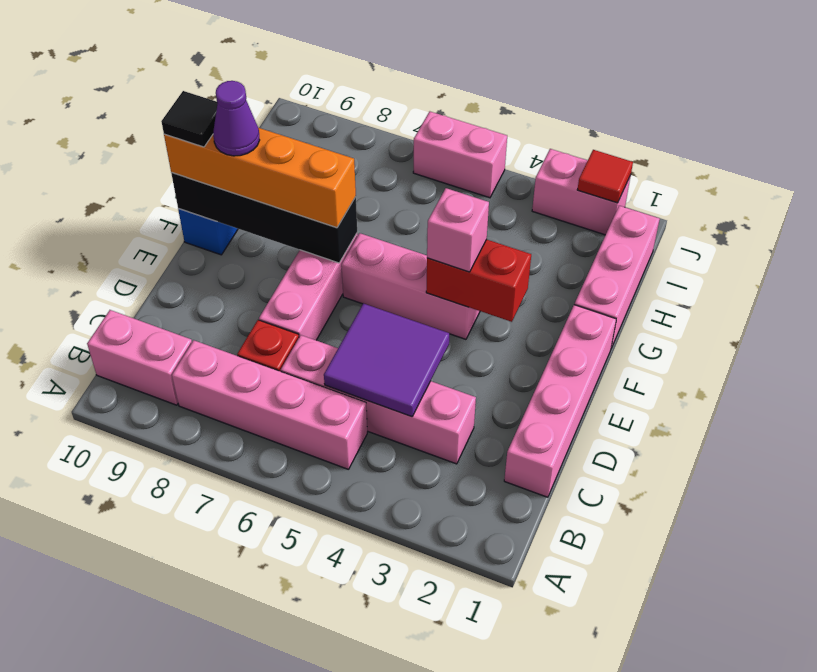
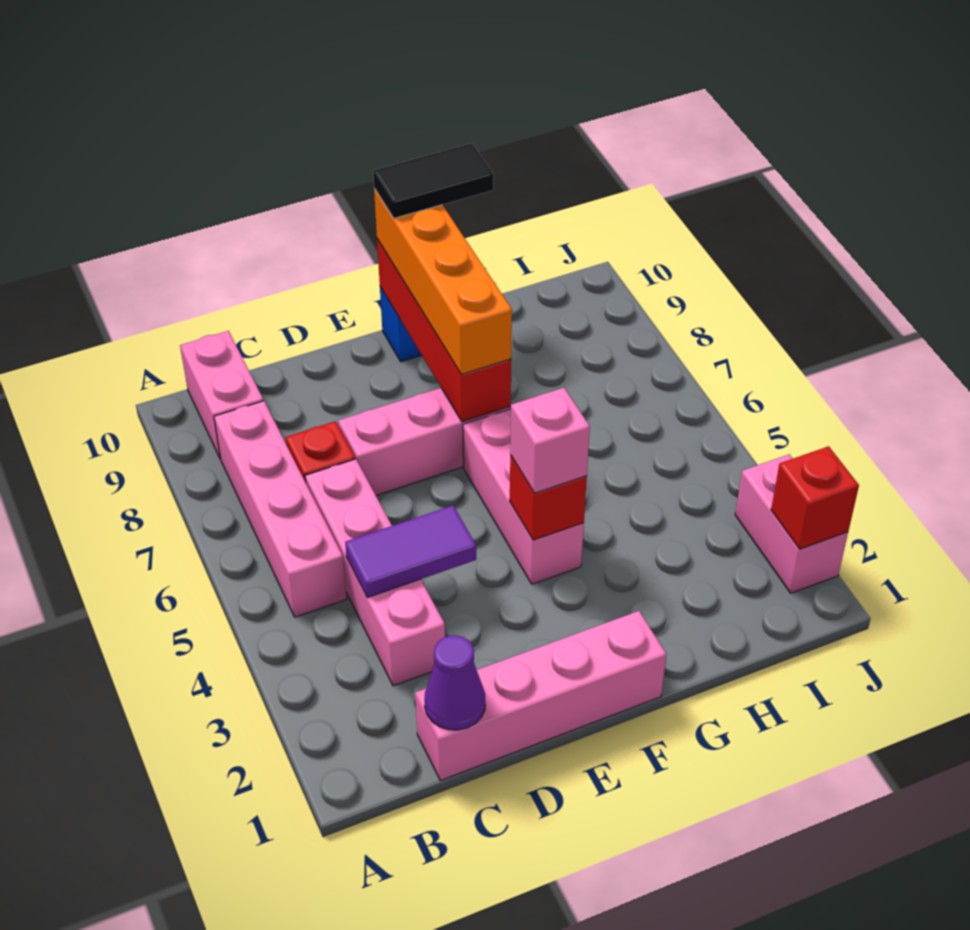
purple tile C4:D5 level 2 -> purple tile C4:D4 level 2
red brick F3:F4 level 2 -> red brick F4 level 2
black brick F7:F10 level 2 -> red brick F7:F10 level 2
purple cone F9 level 4 -> purple cone C1 level 2
black tile F10 level 4 -> black tile F10:G10 level 4
pink brick G1:I1 level 1 -> none
red tile J2 level 2 -> red brick J2 level 2
pink brick J5:J6 level 1 -> none

